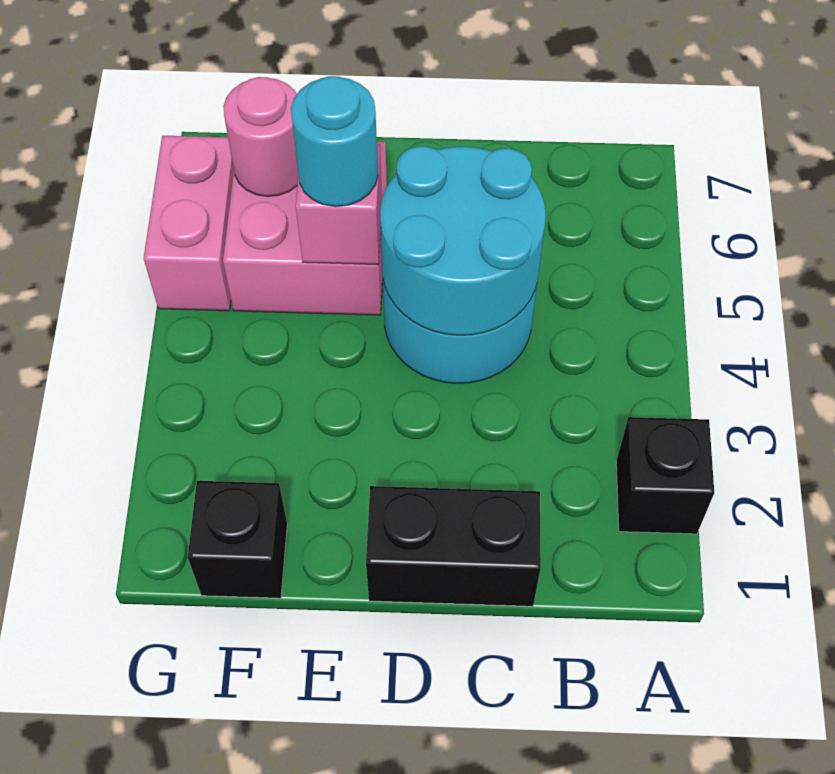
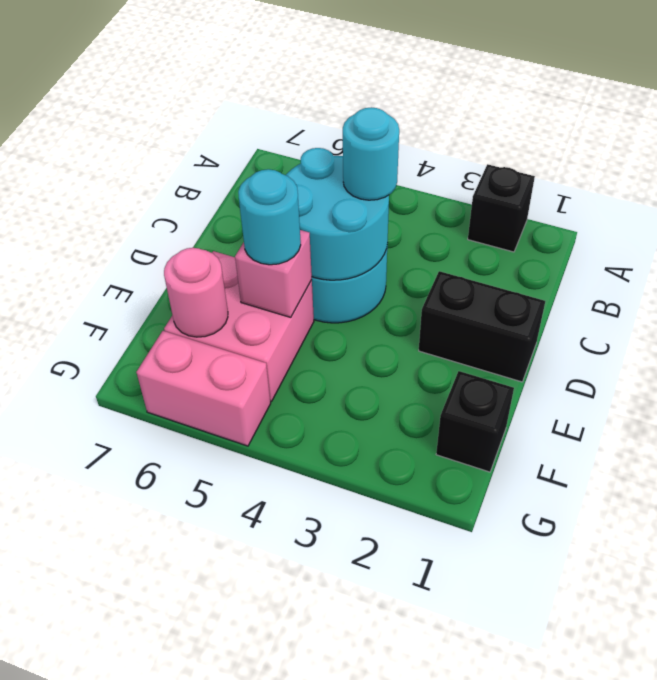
black brick C1:D1 level 1 -> black brick D1:D2 level 1
none -> cyan round brick C4 level 3

